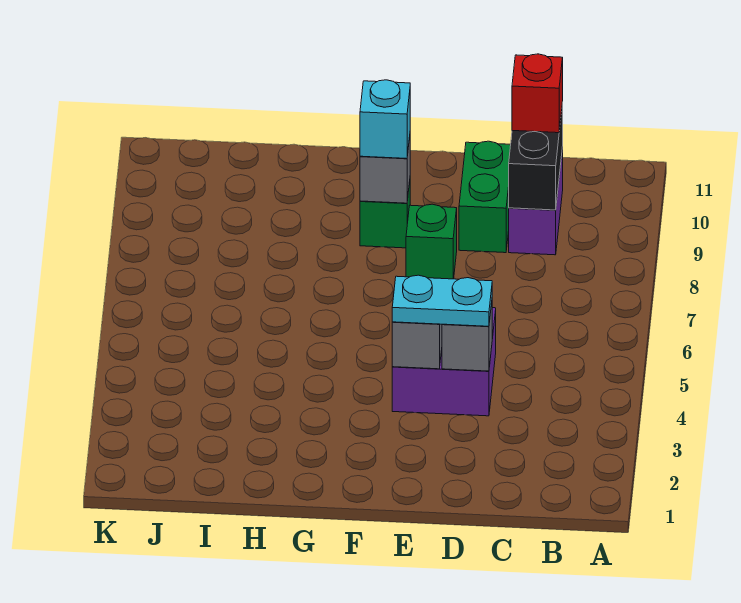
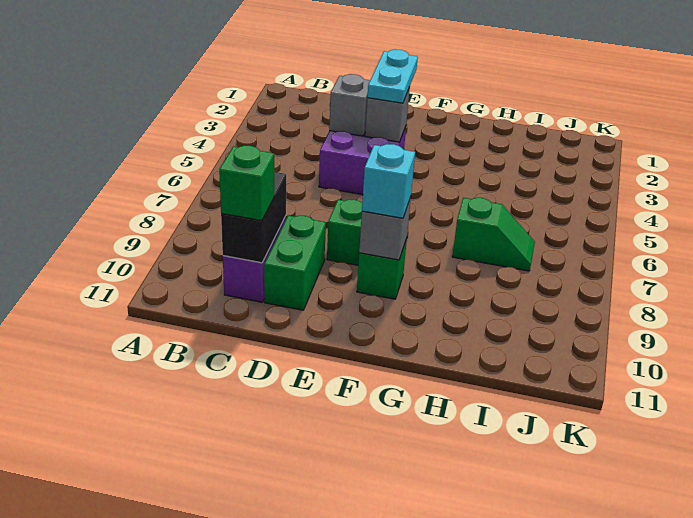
red brick C10 level 3 -> green brick C10 level 3
cyan plate D4:E4 level 3 -> cyan plate E3:E4 level 3
none -> green slope H7:I7 level 1 top H

